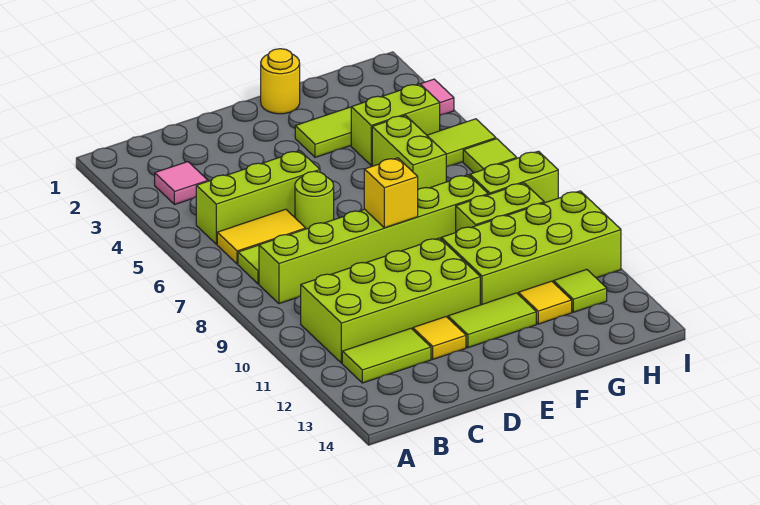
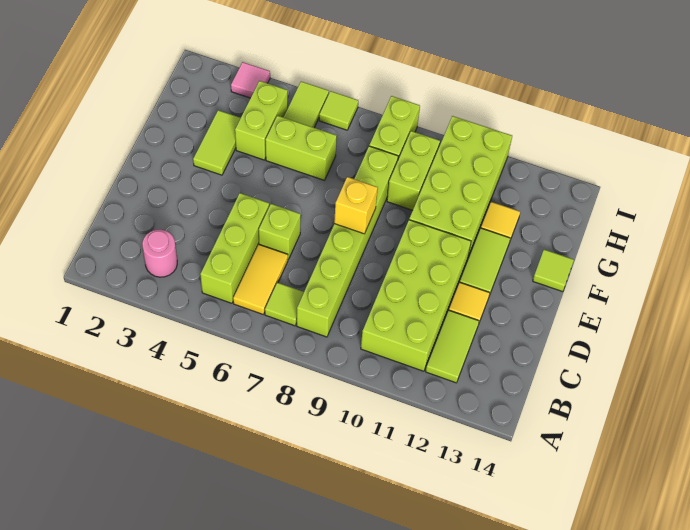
pink tile B3 level 1 -> pink round brick B3 level 1
lime round brick D6 level 1 -> lime brick D6 level 1
yellow round brick F1 level 1 -> none
lime tile H12 level 1 -> lime tile F14 level 1

